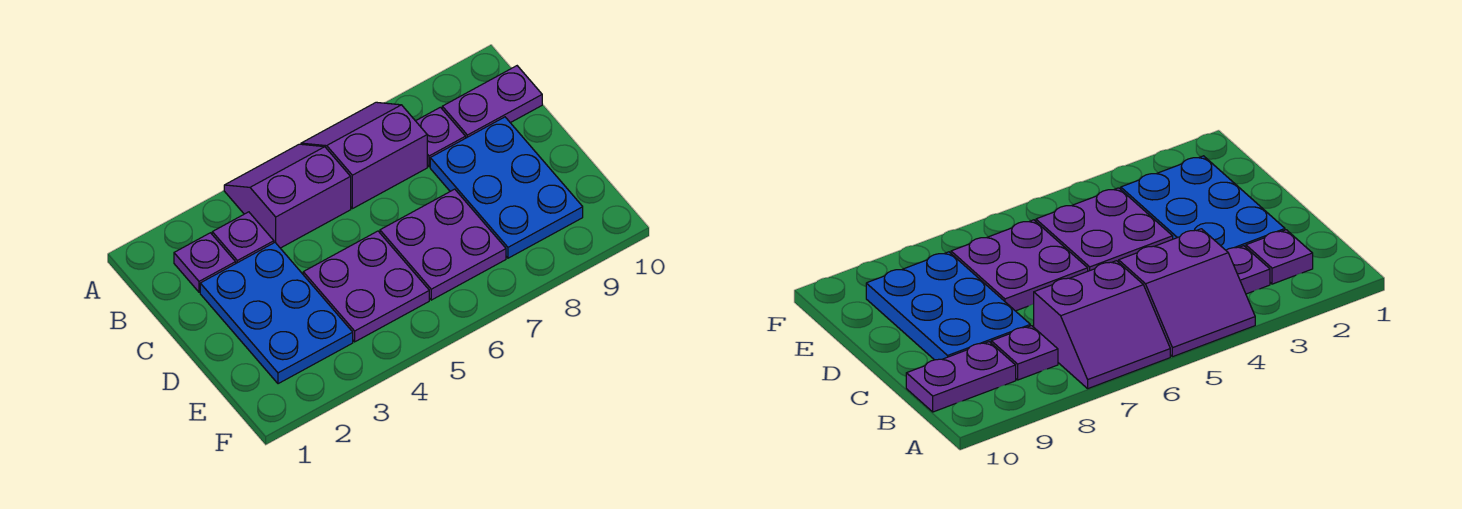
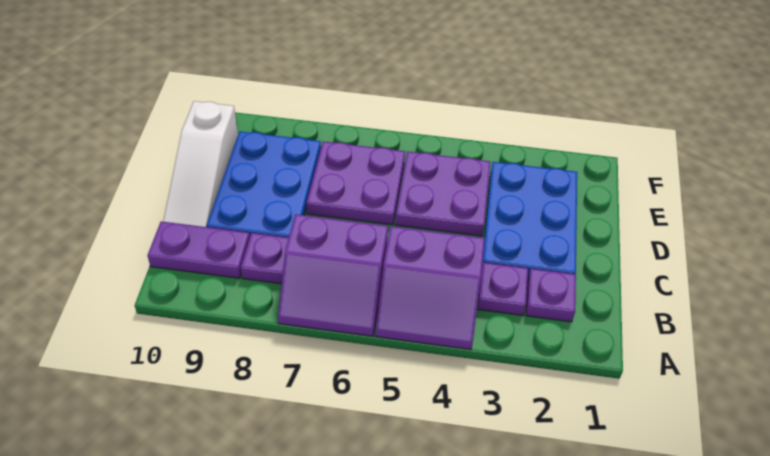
none -> white slope C10:E10 level 1 top E

